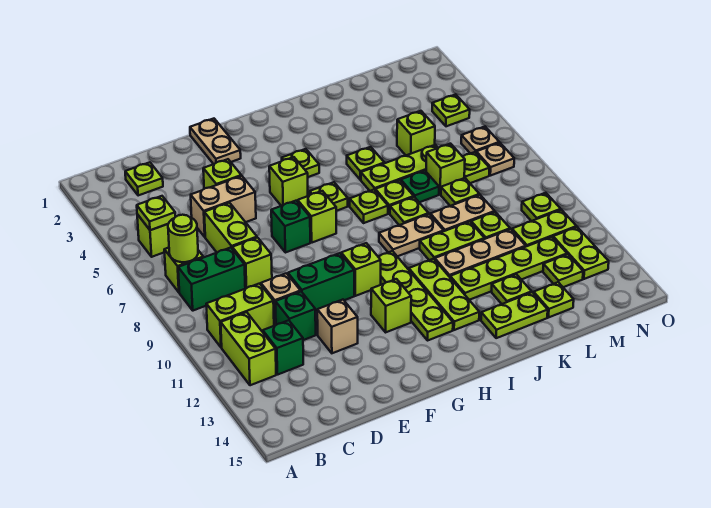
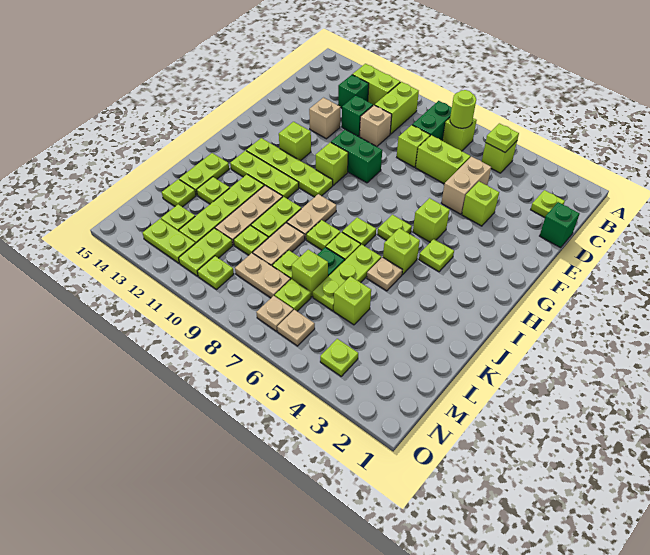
green brick E10:F10 level 1 -> green brick F9:F10 level 1
tan plate F1:F2 level 1 -> tan plate M8:M9 level 1
green brick F7 level 1 -> green brick D1 level 1
lime brick G7 level 1 -> lime brick I5 level 1
lime plate J5 level 1 -> tan plate J5 level 1

